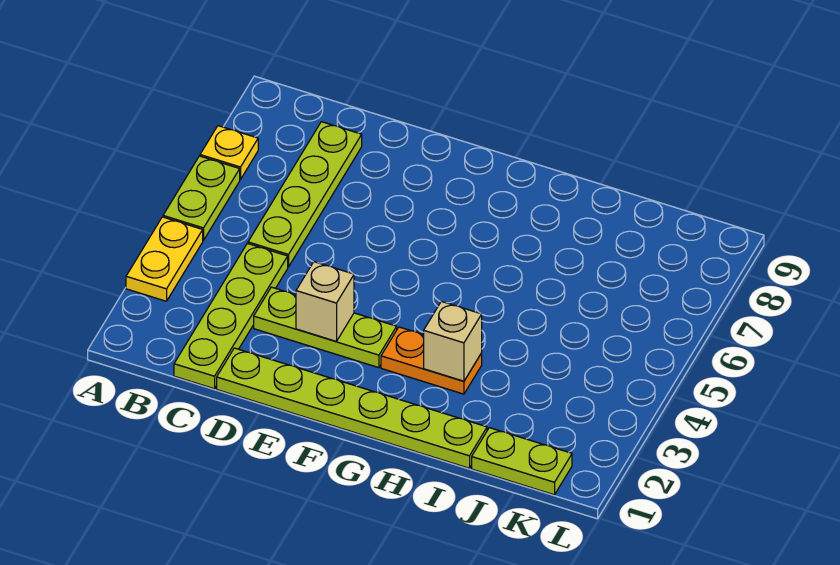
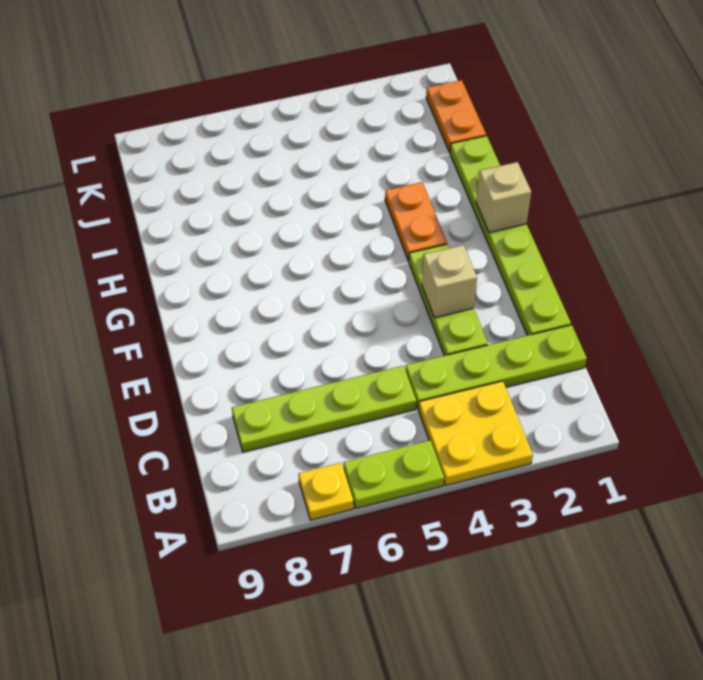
yellow plate A3:A4 level 1 -> yellow plate A3:B4 level 1
tan brick H3 level 2 -> tan brick G1 level 2
lime plate J1:K1 level 1 -> orange plate J1:K1 level 1

